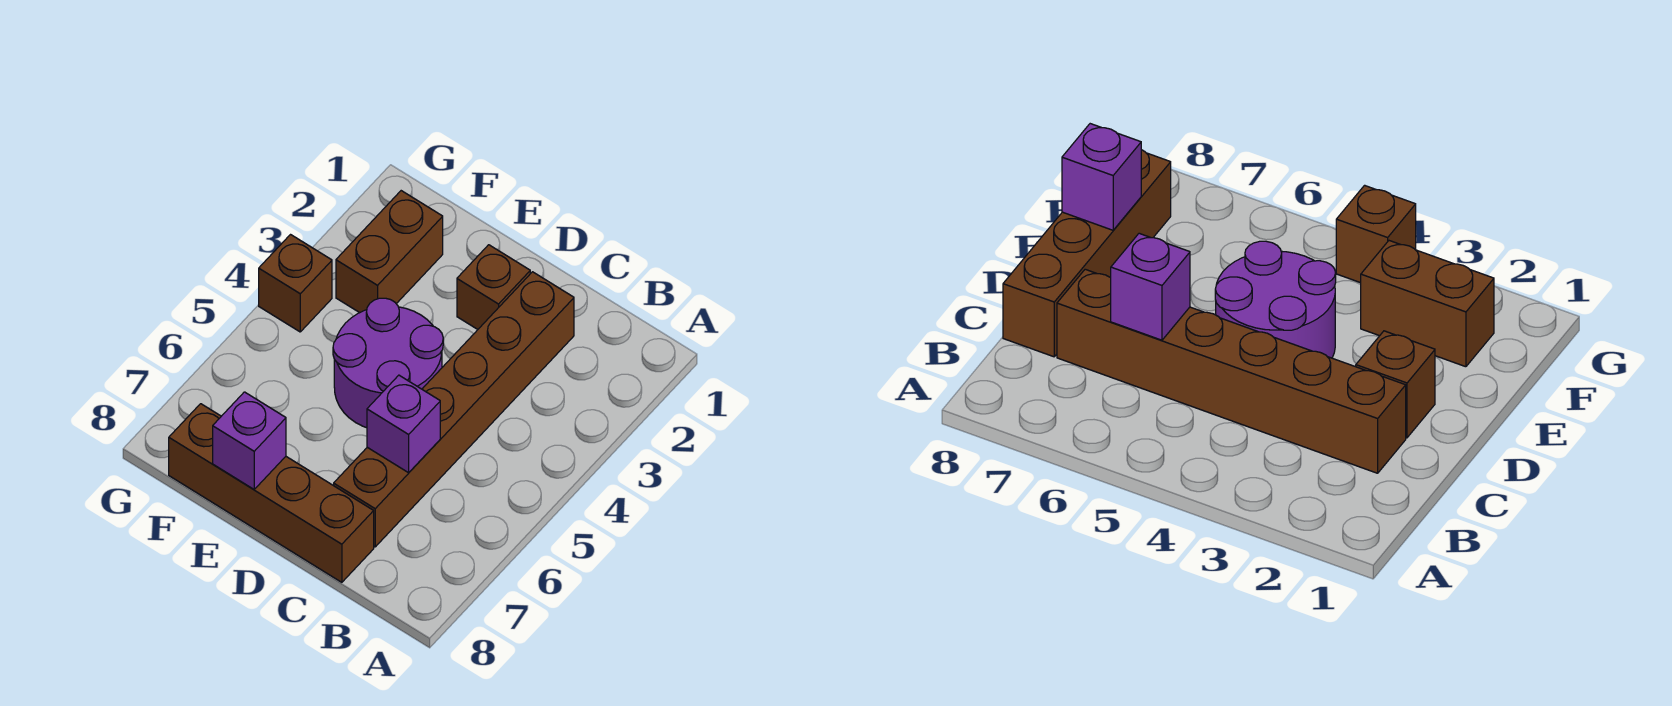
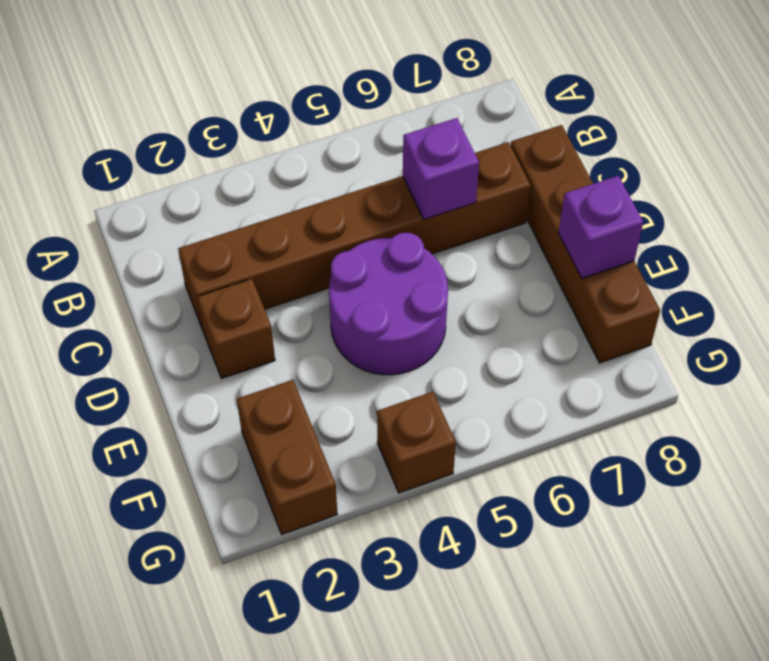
brown brick F2:F3 level 1 -> brown brick F2:G2 level 1

